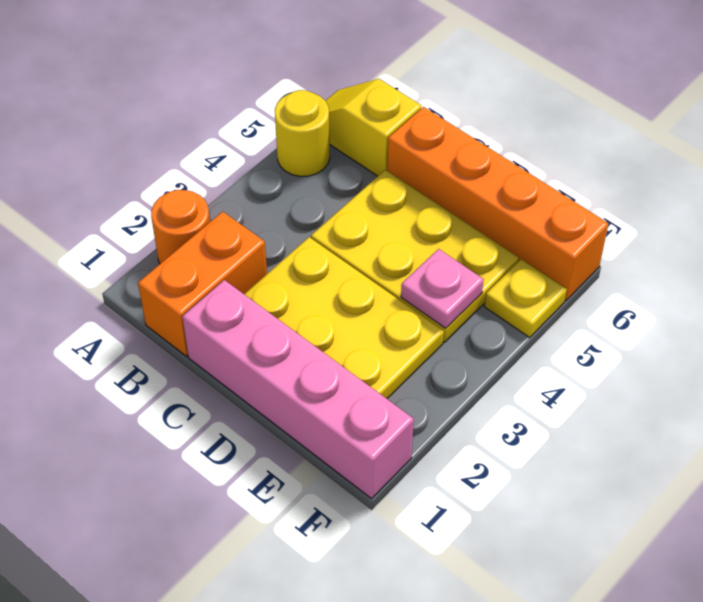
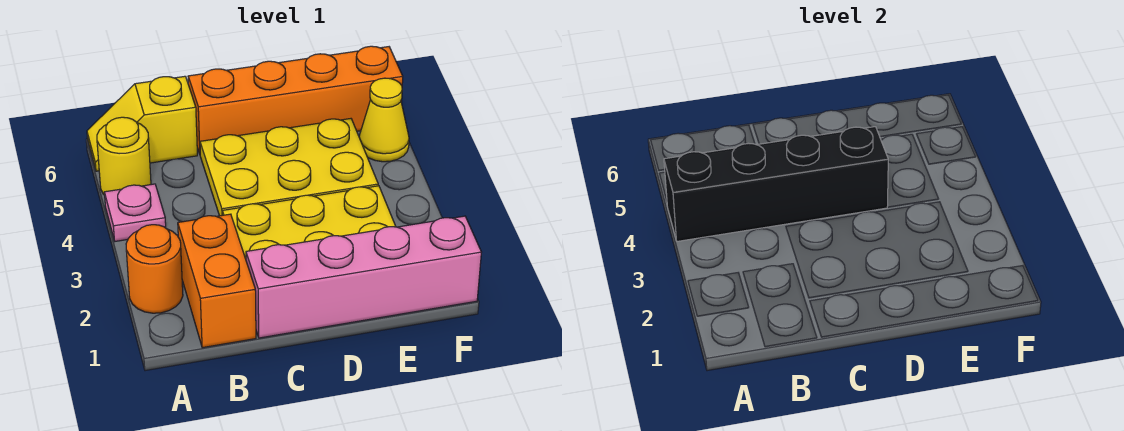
none -> black brick A4:D4 level 2
pink plate E4 level 2 -> pink plate A4 level 1
yellow plate F5 level 1 -> yellow cone F5 level 1

